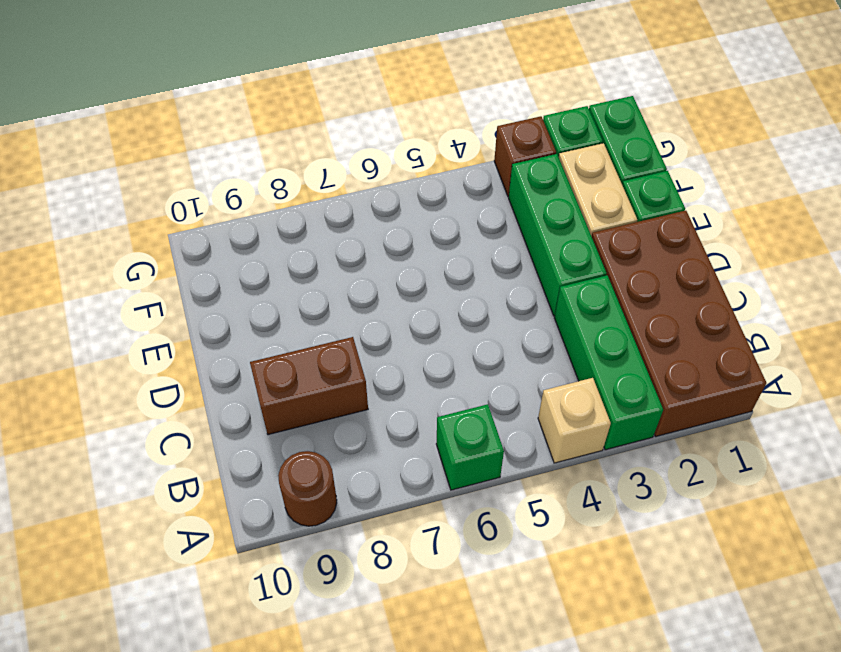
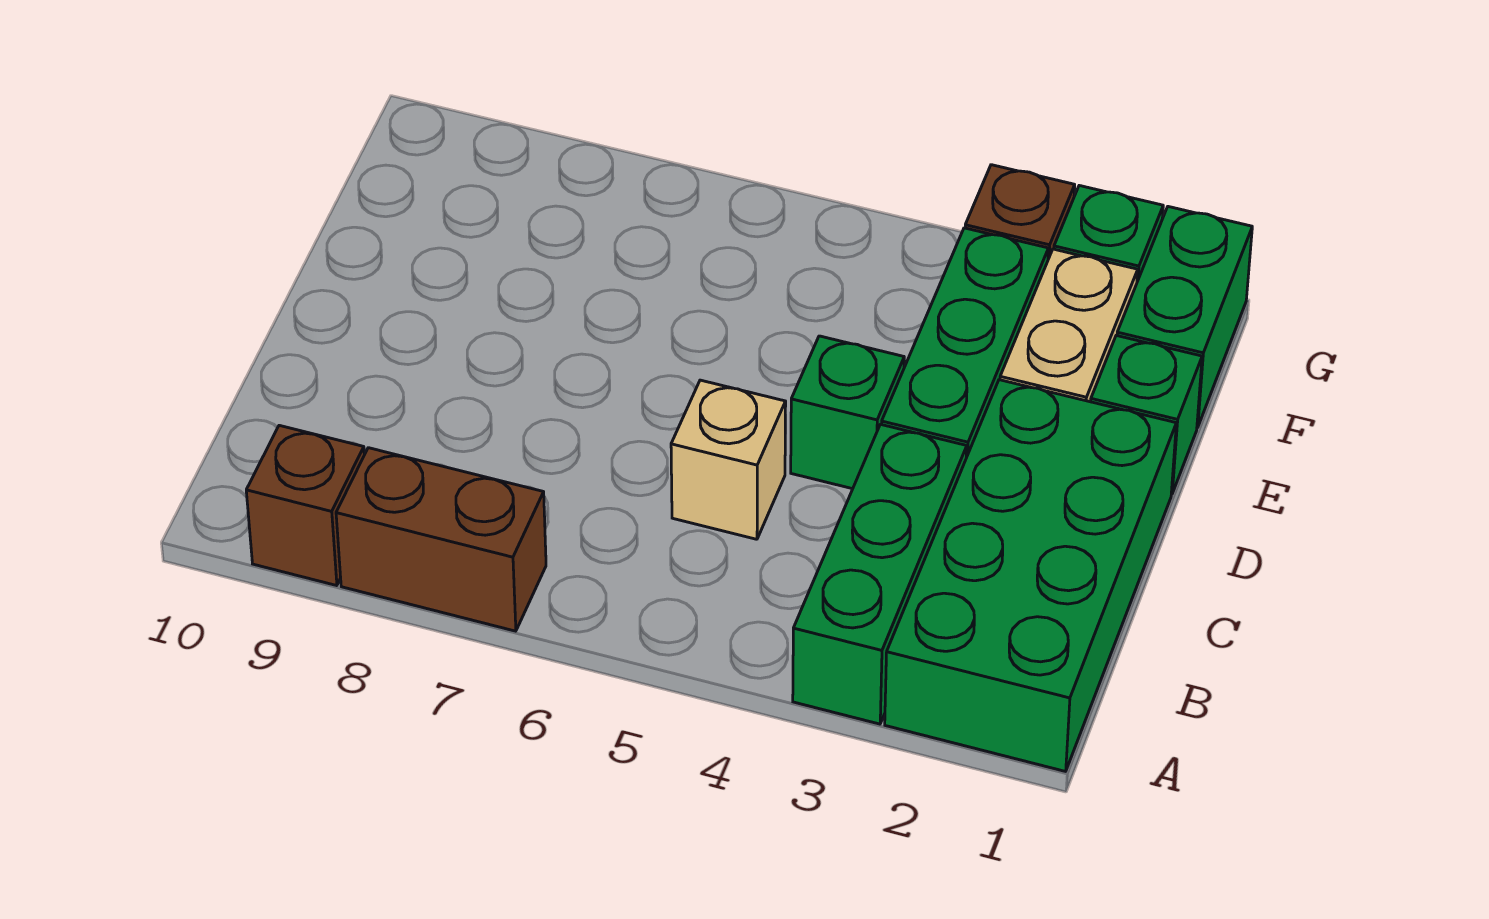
brown brick A1:D2 level 1 -> green brick A1:D2 level 1
tan brick A4 level 1 -> tan brick C5 level 1
green brick A6 level 1 -> green brick D4 level 1
brown round brick A9 level 1 -> brown brick A9 level 1
brown brick C8:C9 level 1 -> brown brick A7:A8 level 1

